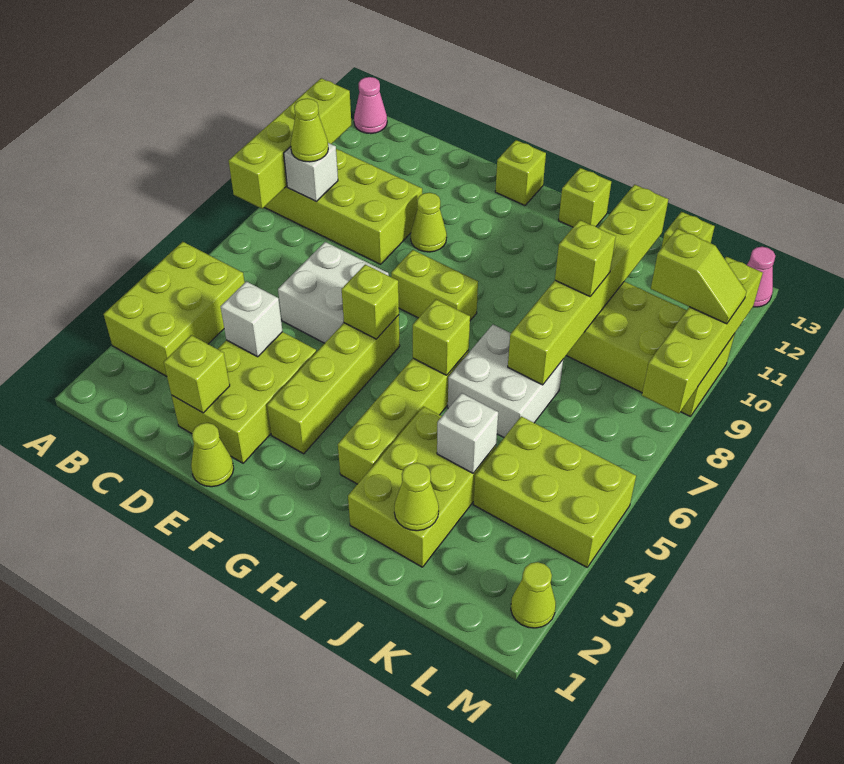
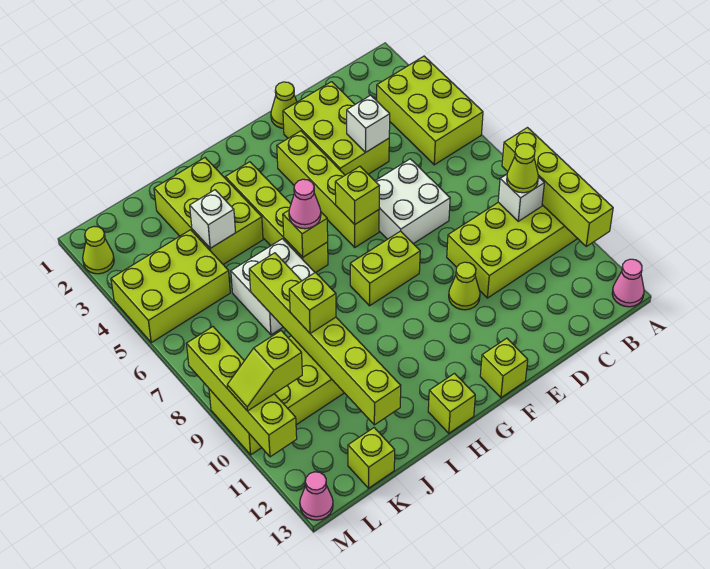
lime brick D2 level 2 -> none
none -> pink cone H6 level 3
lime cone J2 level 2 -> none

